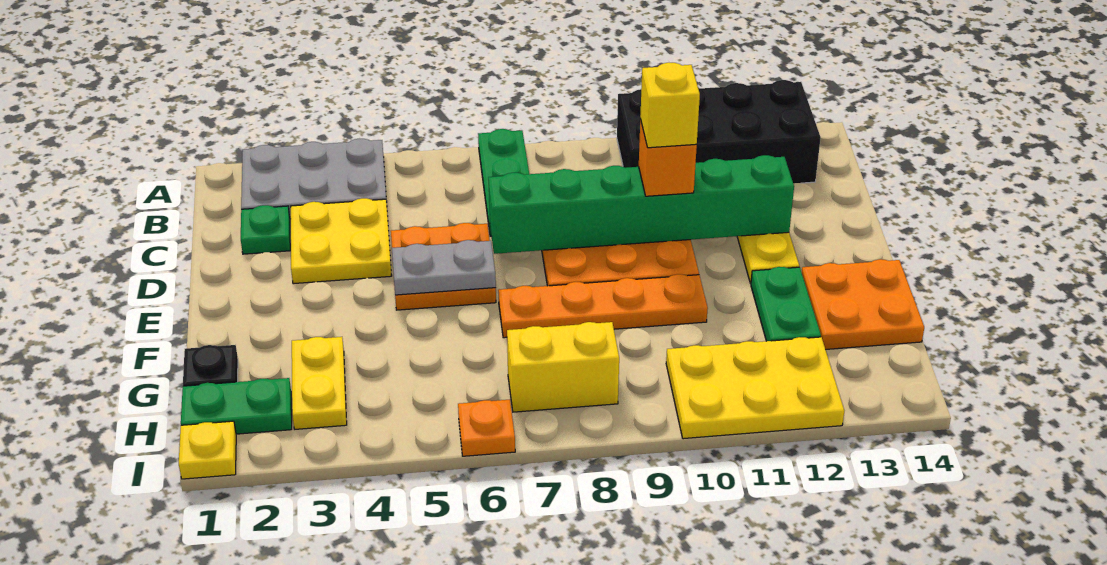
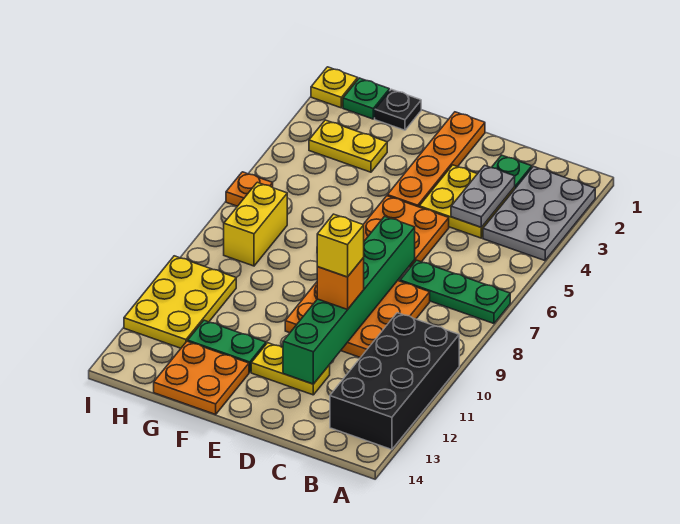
grey plate E5:E6 level 2 -> grey plate C3:C4 level 2
orange plate F7:F10 level 1 -> orange plate E1:E4 level 1
green plate H1:H2 level 1 -> green plate H1 level 1

